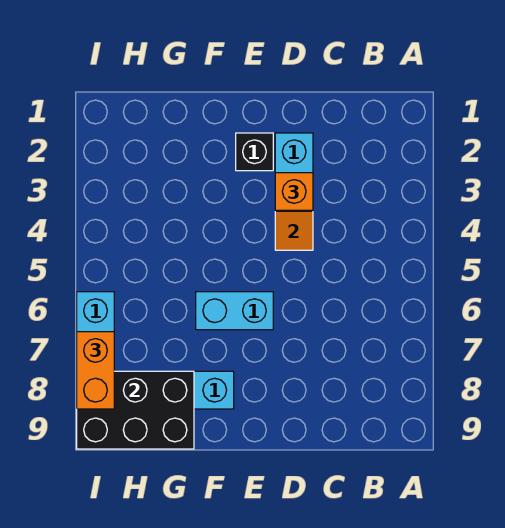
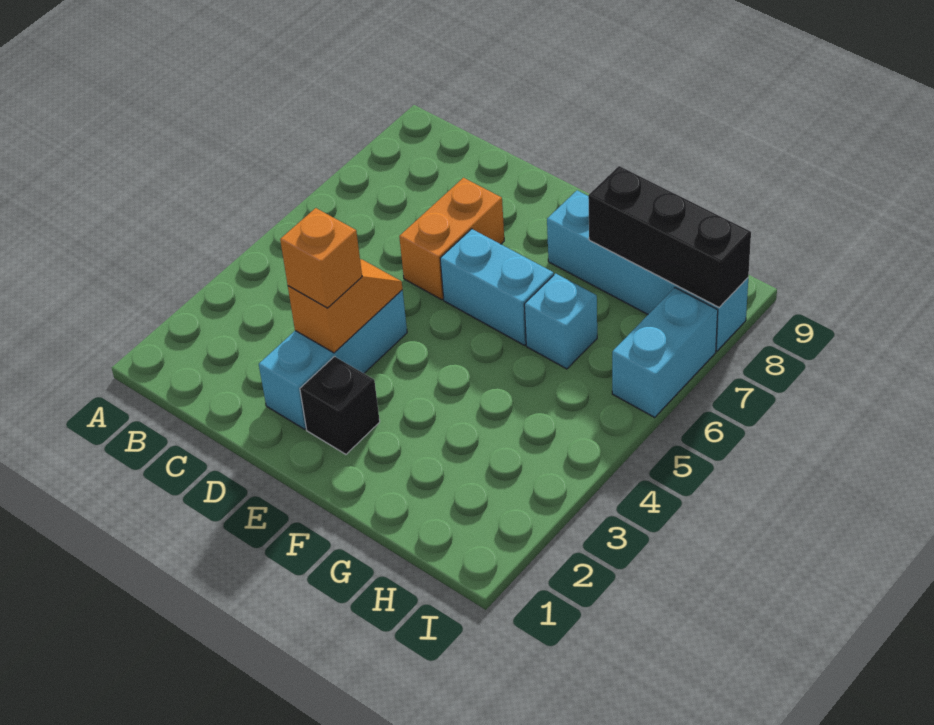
none -> cyan brick G6 level 1
black brick G8:I9 level 2 -> black brick G8:I8 level 2
orange brick I7:I8 level 3 -> orange brick D6:D7 level 1

